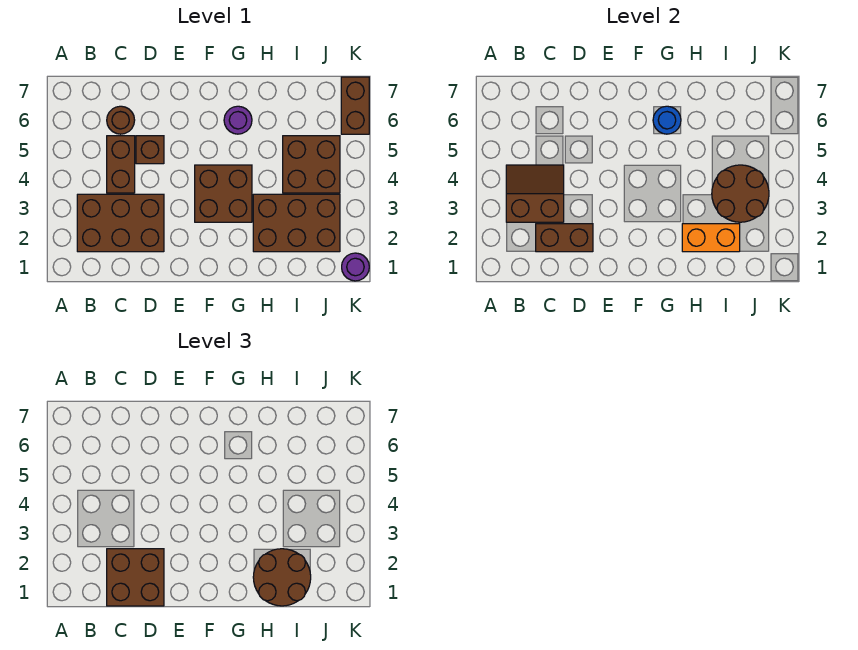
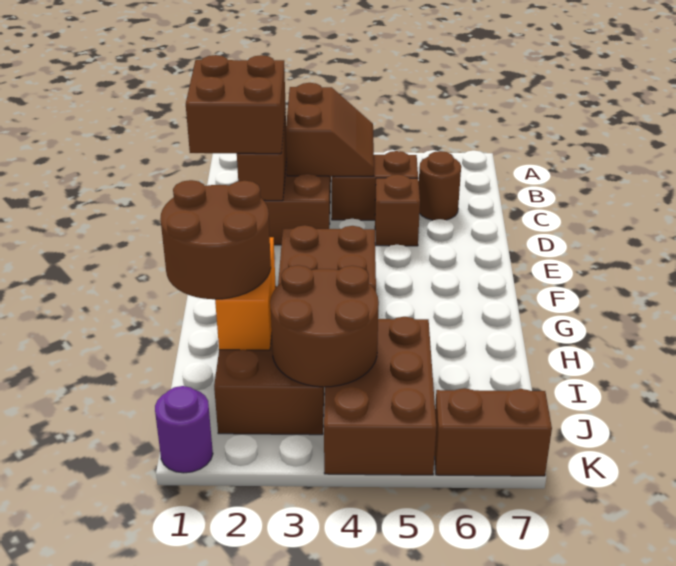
purple round brick G6 level 1 -> none
blue round brick G6 level 2 -> none
brown brick I4:J5 level 1 -> brown brick I4:K5 level 1

